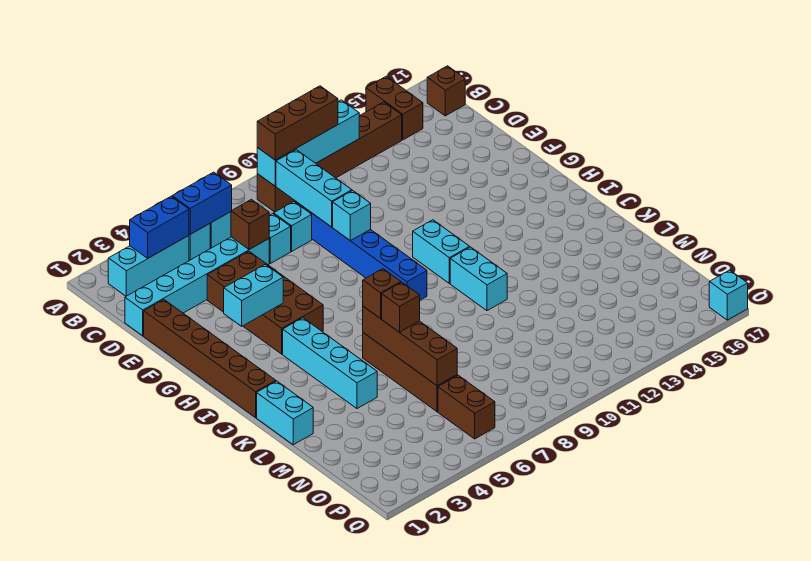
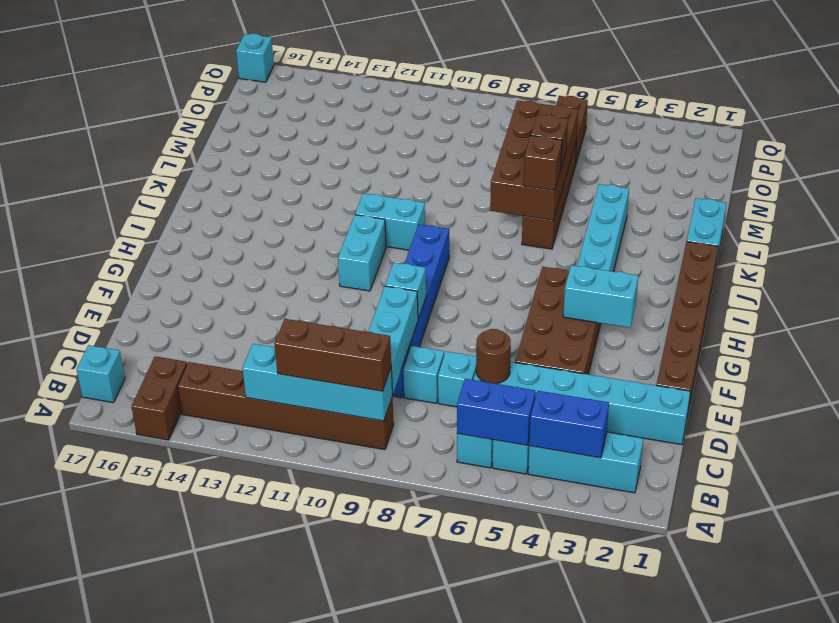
brown brick B17 level 1 -> cyan brick B17 level 1
brown brick D6 level 2 -> brown round brick D6 level 2
cyan brick J11:K11 level 1 -> cyan brick J10:J11 level 1
brown brick K6:N6 level 2 -> brown brick K6:N7 level 2

